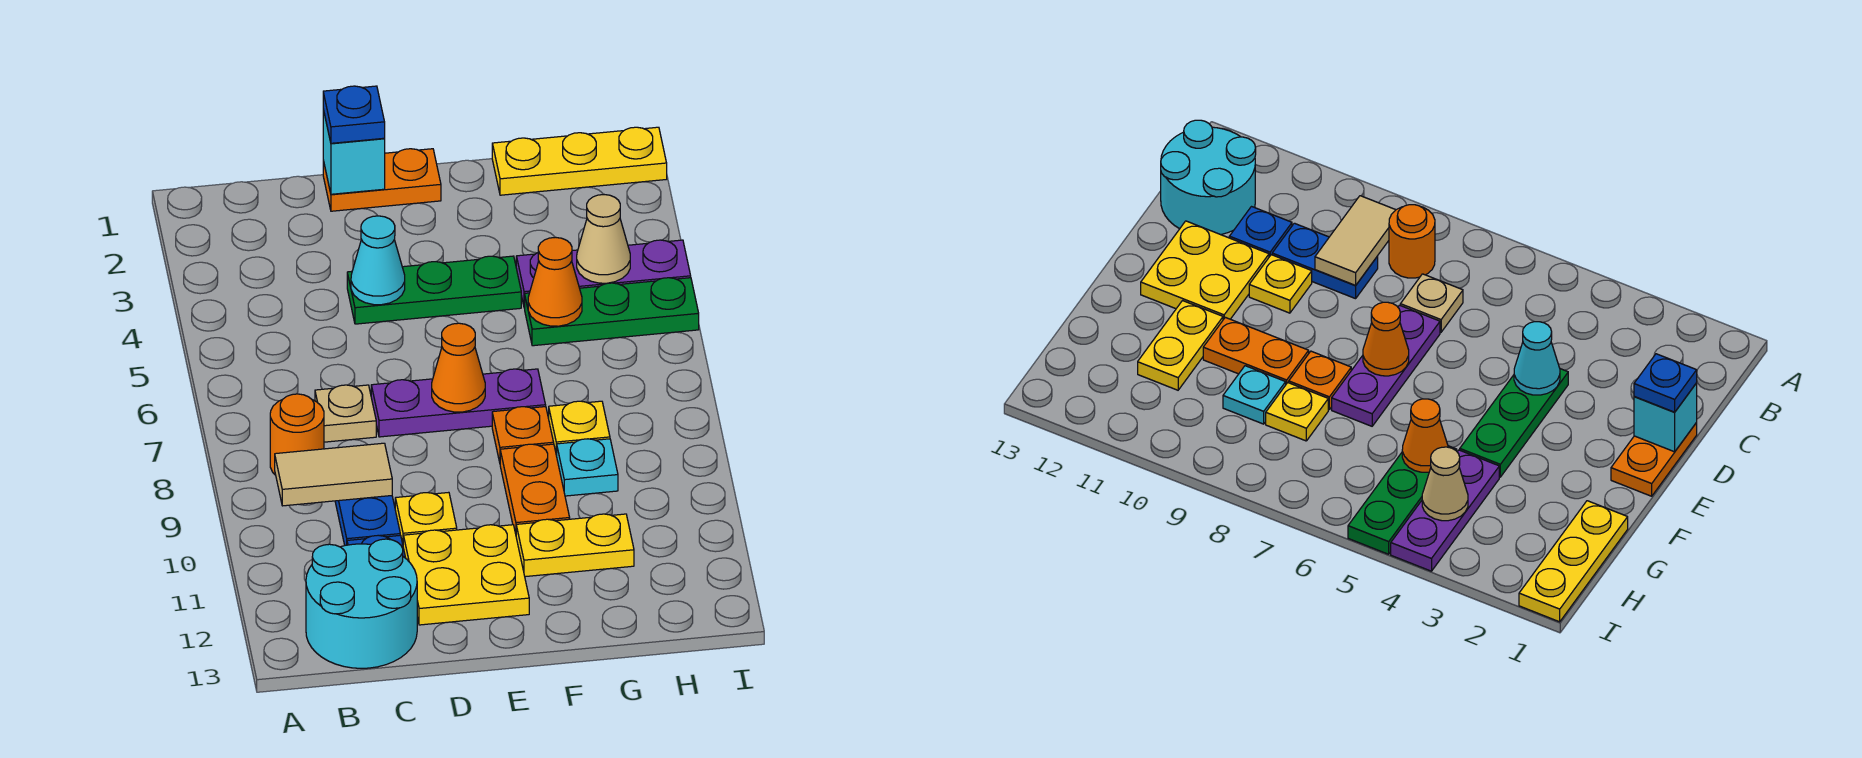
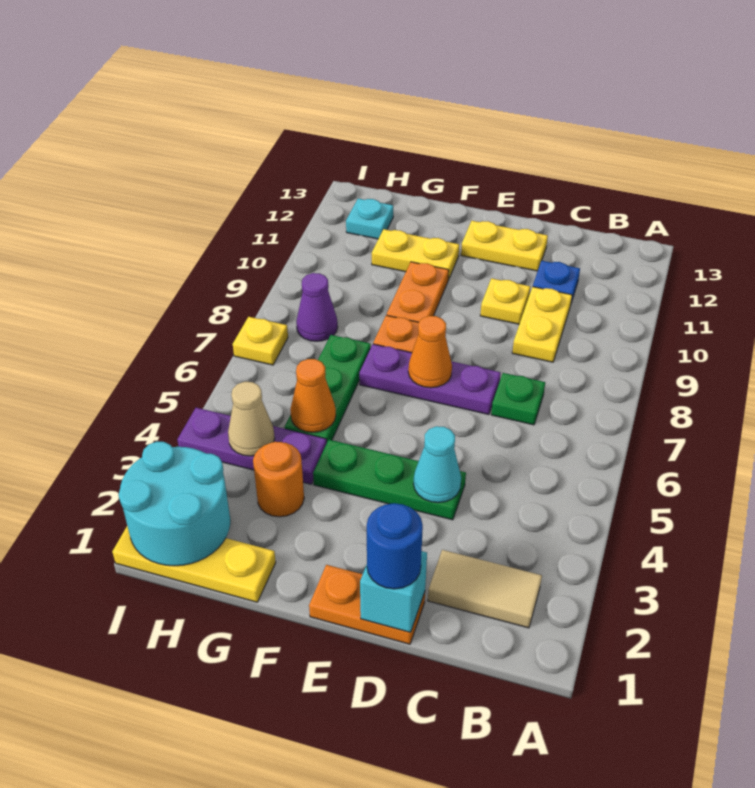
orange round brick B8 level 1 -> orange round brick G3 level 1
tan tile B9:C9 level 2 -> tan tile B2:C2 level 1
cyan round brick B12:C13 level 1 -> cyan round brick H1:I2 level 2
tan plate C7 level 1 -> green plate C7 level 1
blue plate C9:C10 level 1 -> yellow plate C9:C10 level 1
blue plate D1 level 3 -> blue round brick D1 level 3
yellow plate D11:E12 level 1 -> yellow plate D12:E12 level 1
green plate G5:I5 level 1 -> green plate G5:G7 level 1
yellow plate G8 level 1 -> yellow plate I7 level 1
cyan plate G9 level 1 -> cyan plate H12 level 1
none -> purple cone H8 level 1

